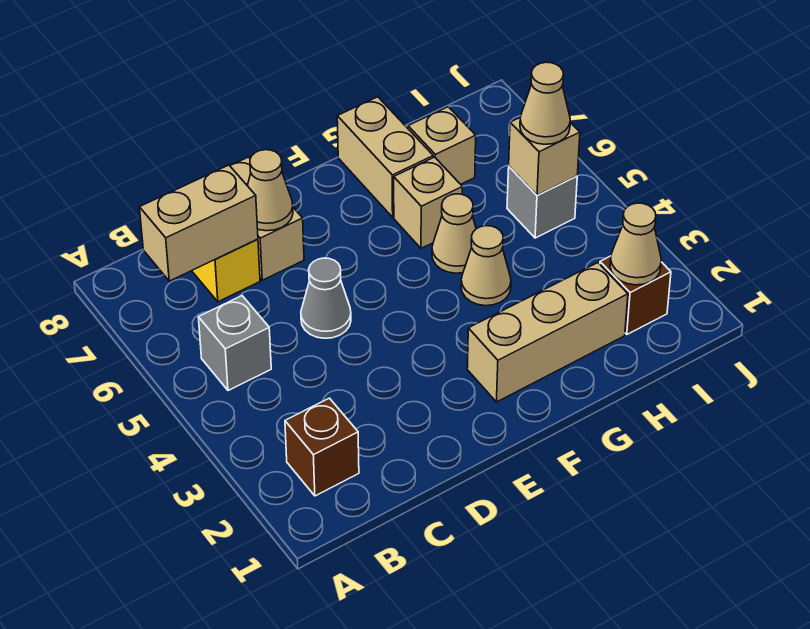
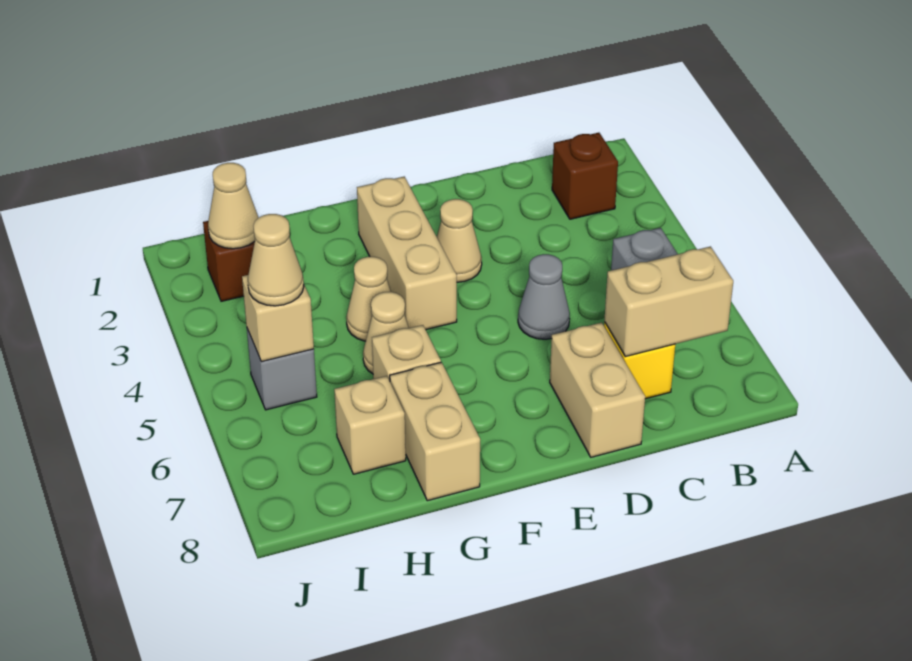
tan cone D7 level 2 -> tan cone E3 level 1
tan brick F2:H2 level 1 -> tan brick F2:F4 level 1

